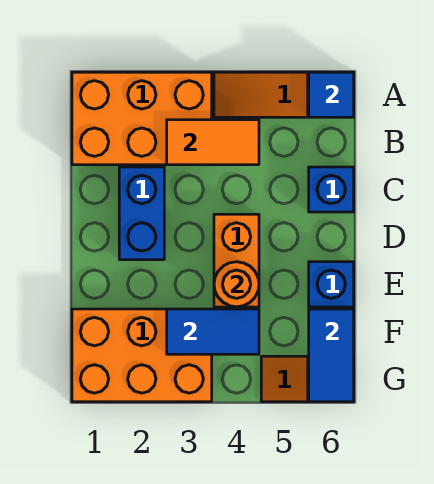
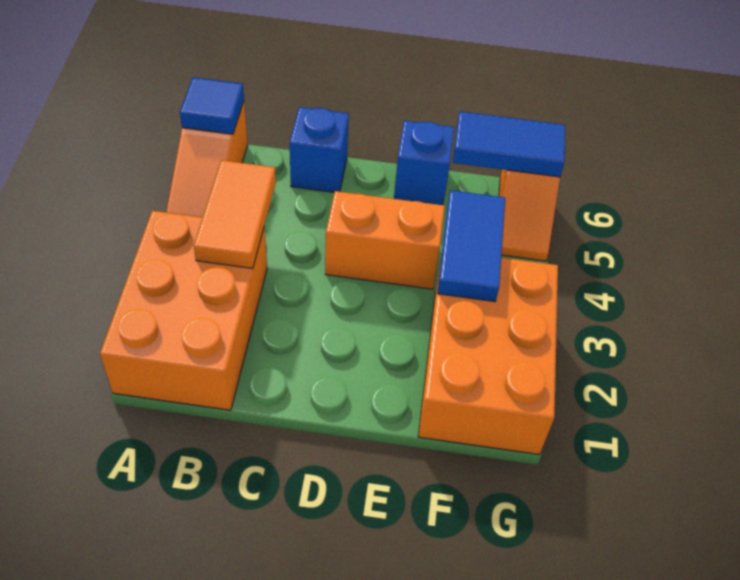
blue brick C2:D2 level 1 -> none
orange round brick E4 level 2 -> none

